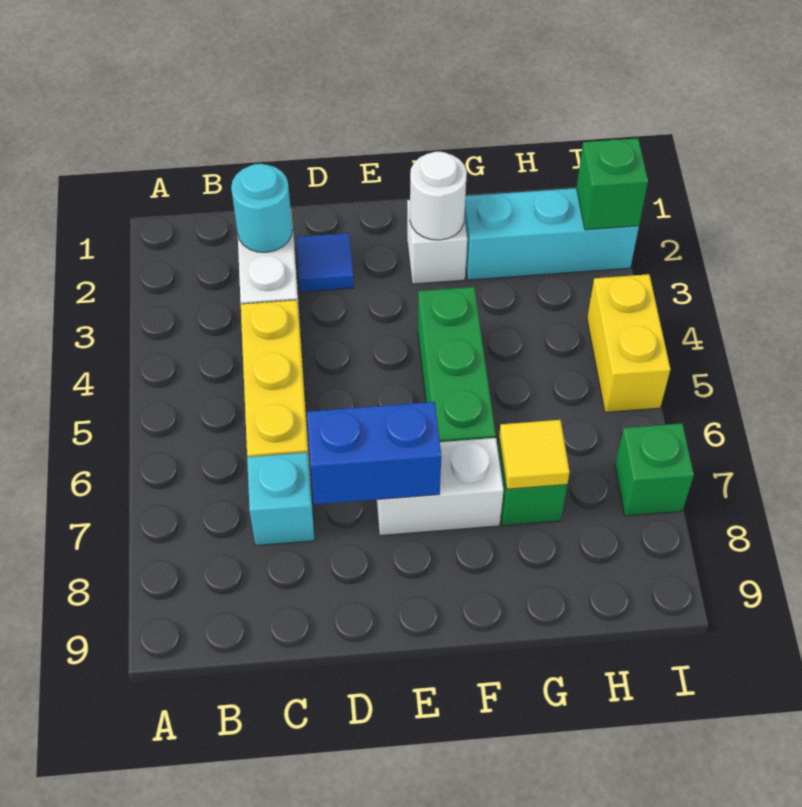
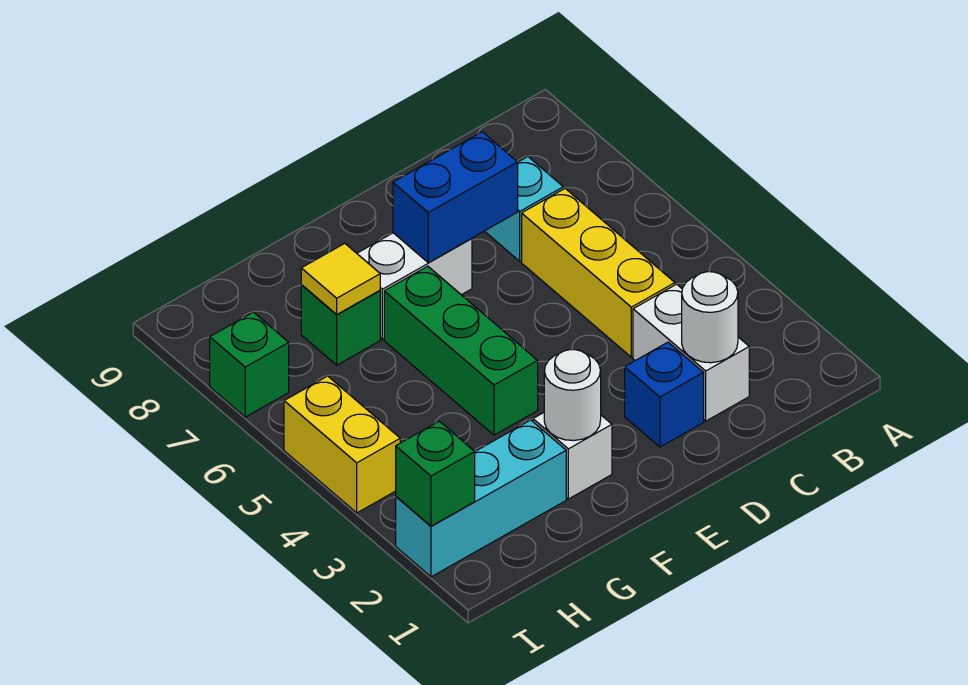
cyan round brick C2 level 2 -> white round brick C2 level 2
blue tile D2 level 1 -> blue brick D2 level 1

